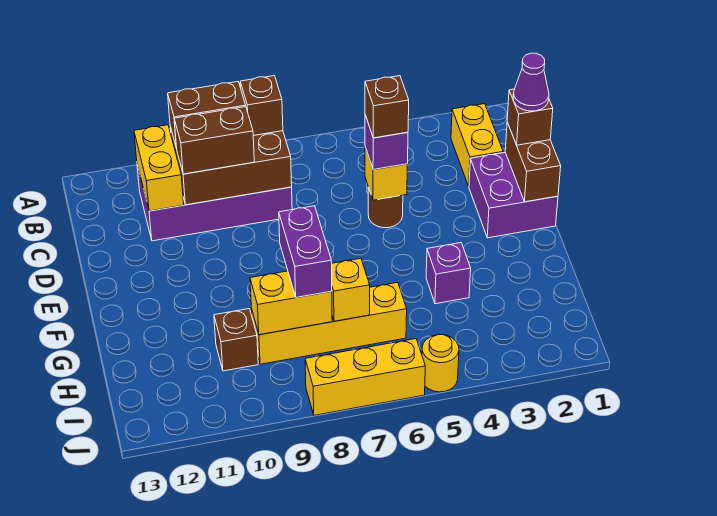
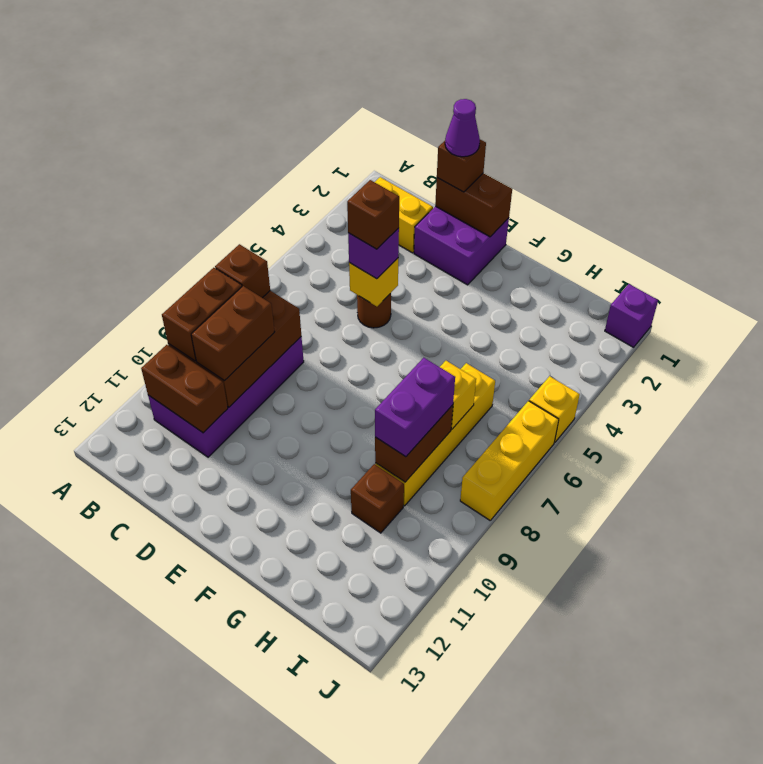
yellow brick B11:C11 level 2 -> brown brick B11:C11 level 2
purple brick G4 level 1 -> purple brick J1 level 1
purple brick G8:H8 level 3 -> purple brick H8:H9 level 3
yellow brick H8:H9 level 2 -> brown brick H8:H9 level 2
yellow round brick J5 level 1 -> yellow brick J5 level 1

